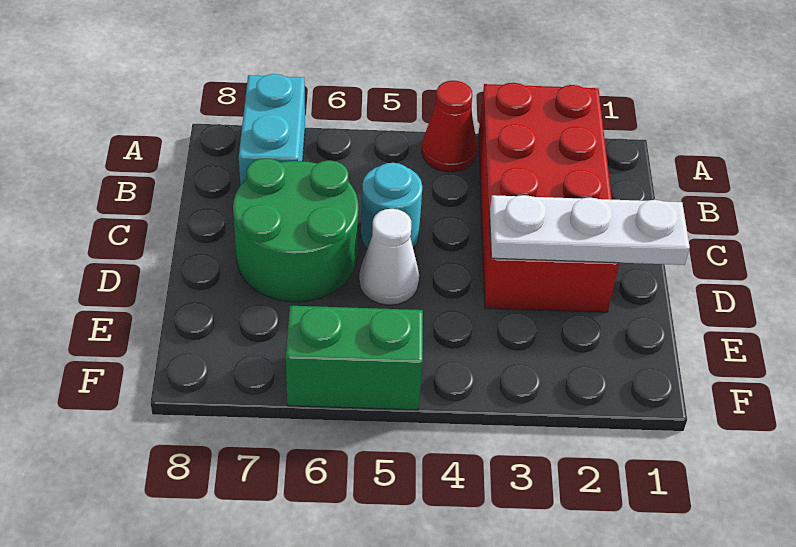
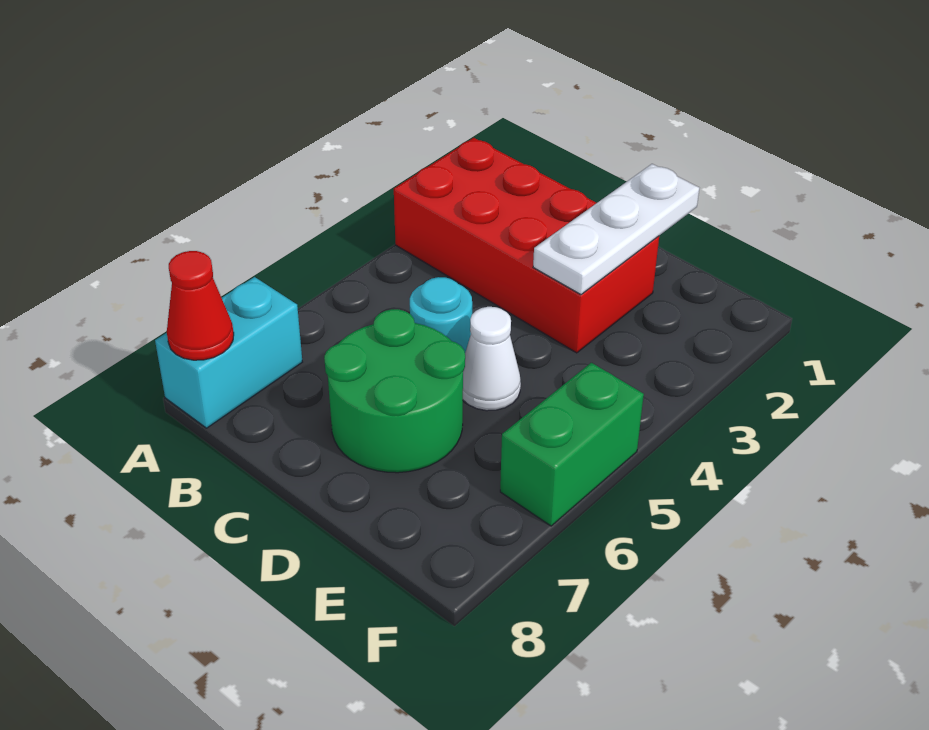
red cone A4 level 1 -> red cone A8 level 2
cyan brick A7:B7 level 1 -> cyan brick A7:A8 level 1

